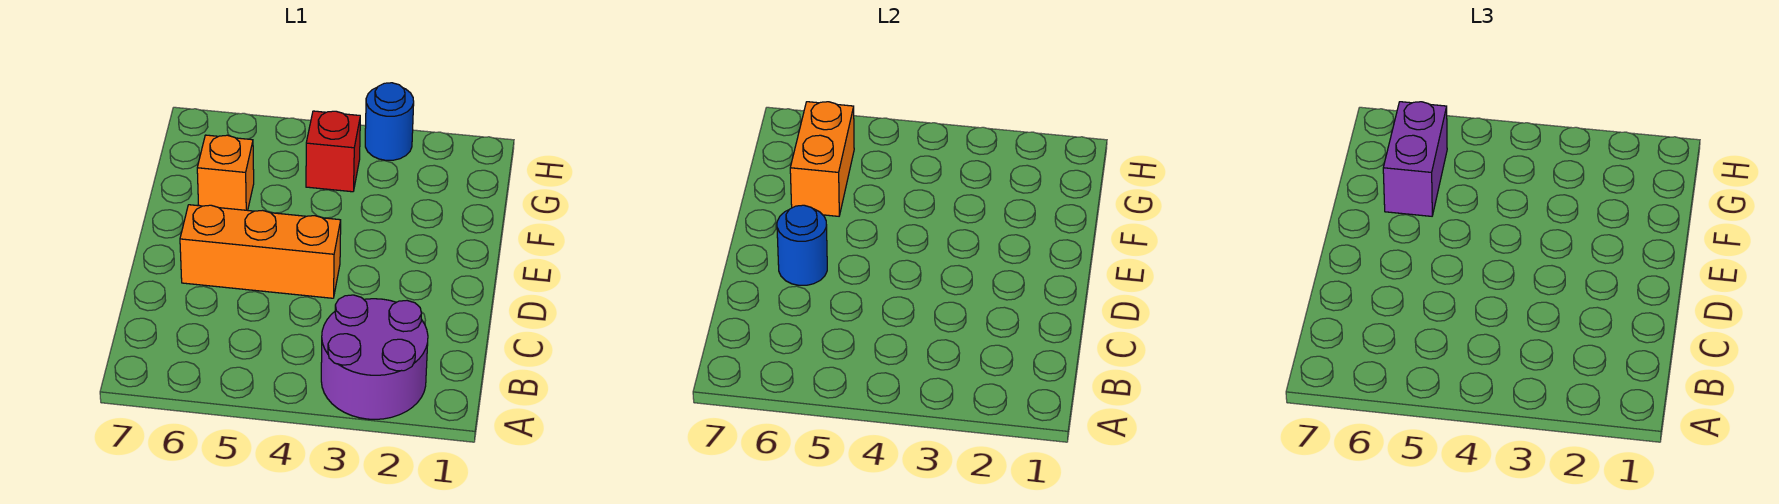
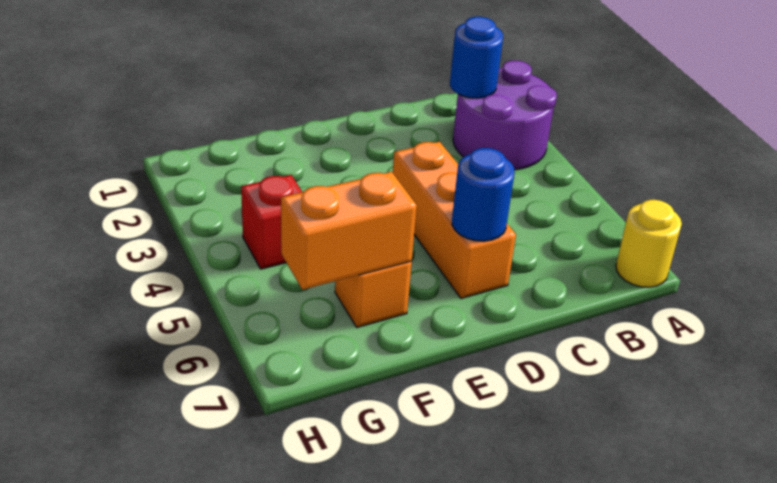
none -> yellow round brick A7 level 1
purple brick F6:G6 level 3 -> none
blue round brick H3 level 1 -> blue round brick B2 level 2

